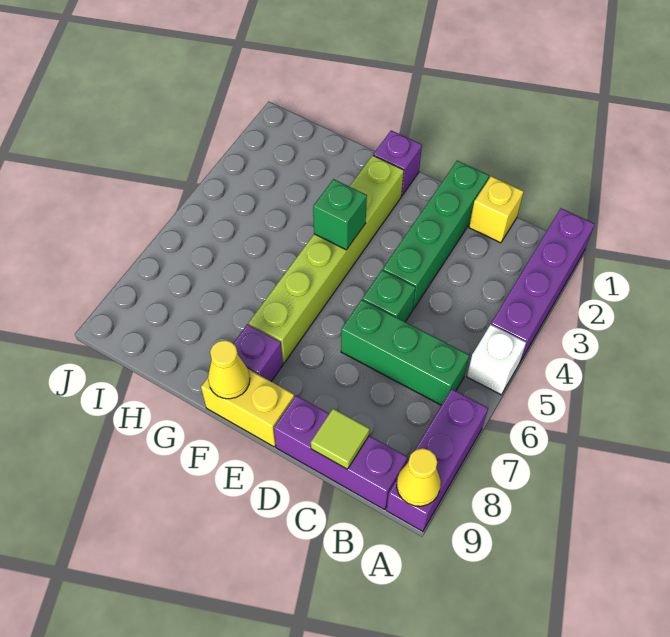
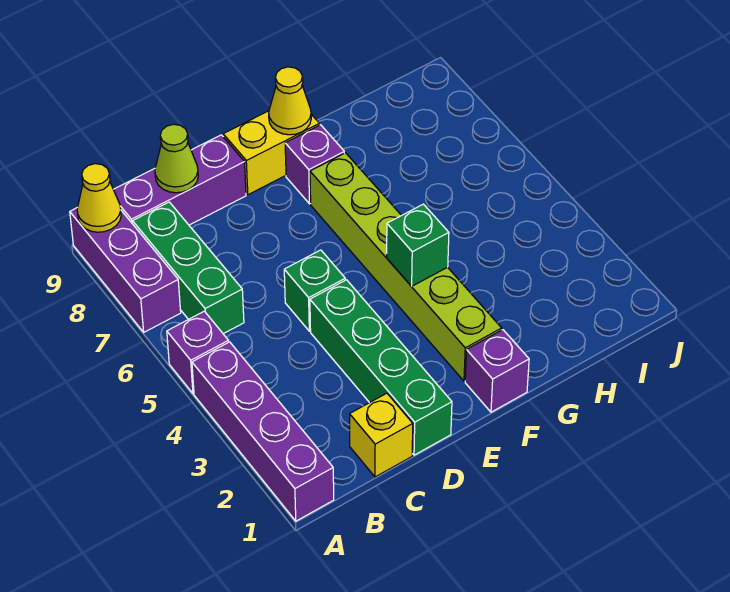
white brick A5 level 1 -> purple brick A5 level 1
green brick B6:D6 level 1 -> green brick B6:B8 level 1
lime tile C9 level 2 -> lime cone C9 level 2

